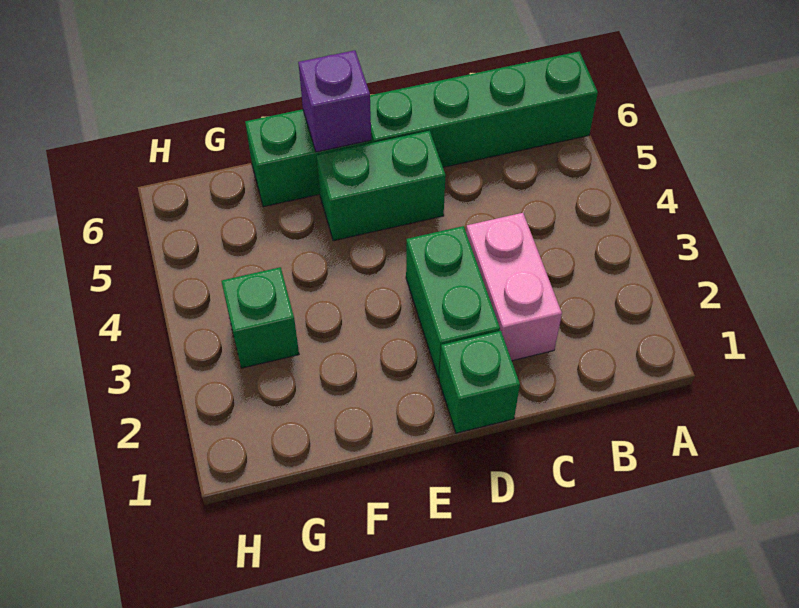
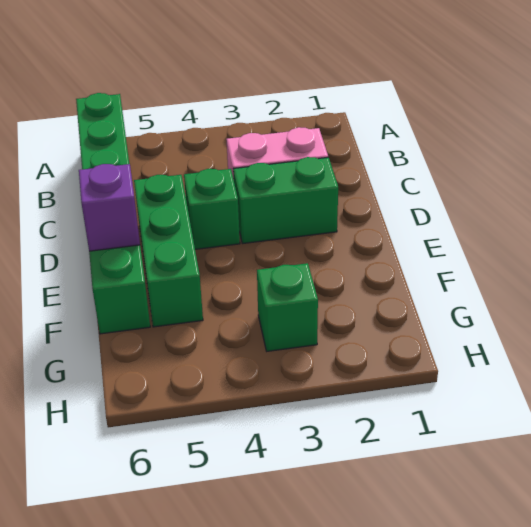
green brick D1 level 1 -> green brick D4 level 1
green brick D5:E5 level 1 -> green brick D5:F5 level 1

